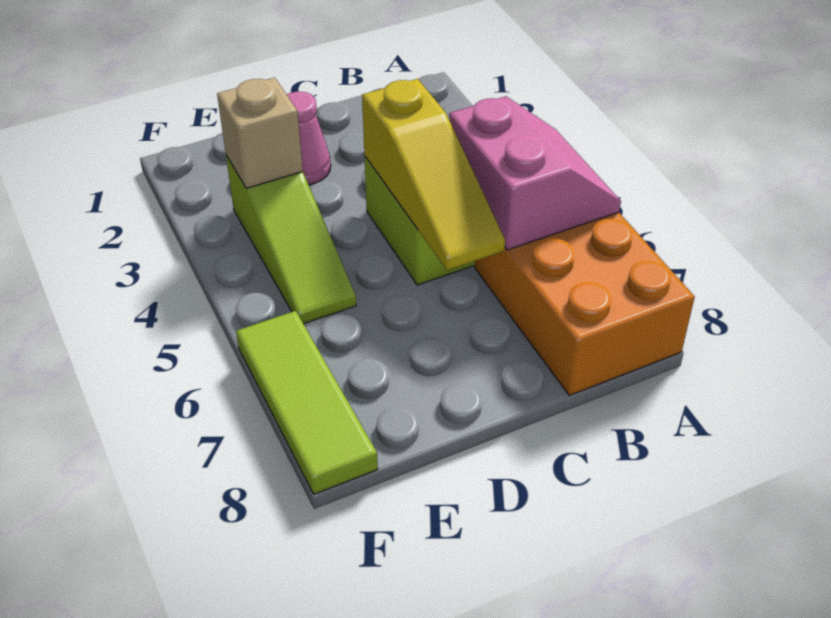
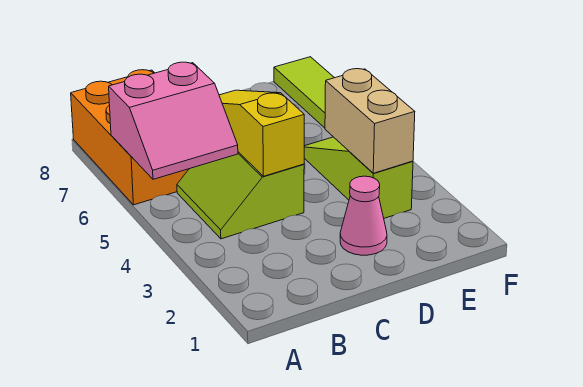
pink slope A5:B6 level 2 top B -> pink slope A5:B6 level 2 top 6
tan brick E3 level 2 -> tan brick E3:E4 level 2

